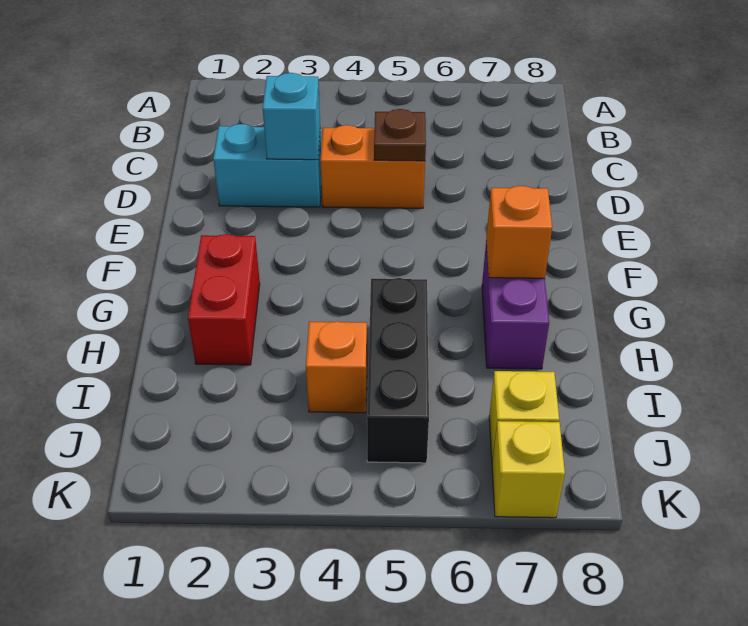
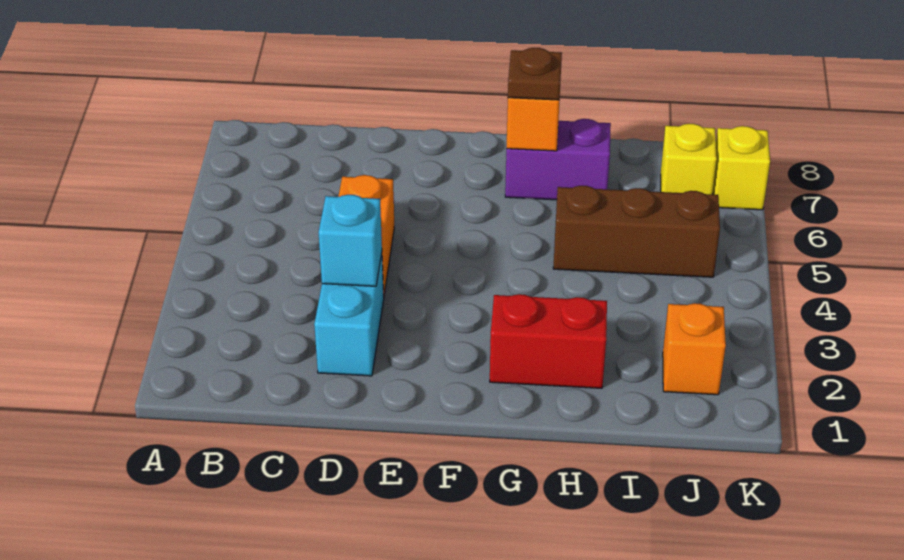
brown plate D5 level 2 -> brown plate G7 level 3
black brick H5:J5 level 1 -> brown brick H5:J5 level 1
orange brick I4 level 1 -> orange brick J2 level 1

